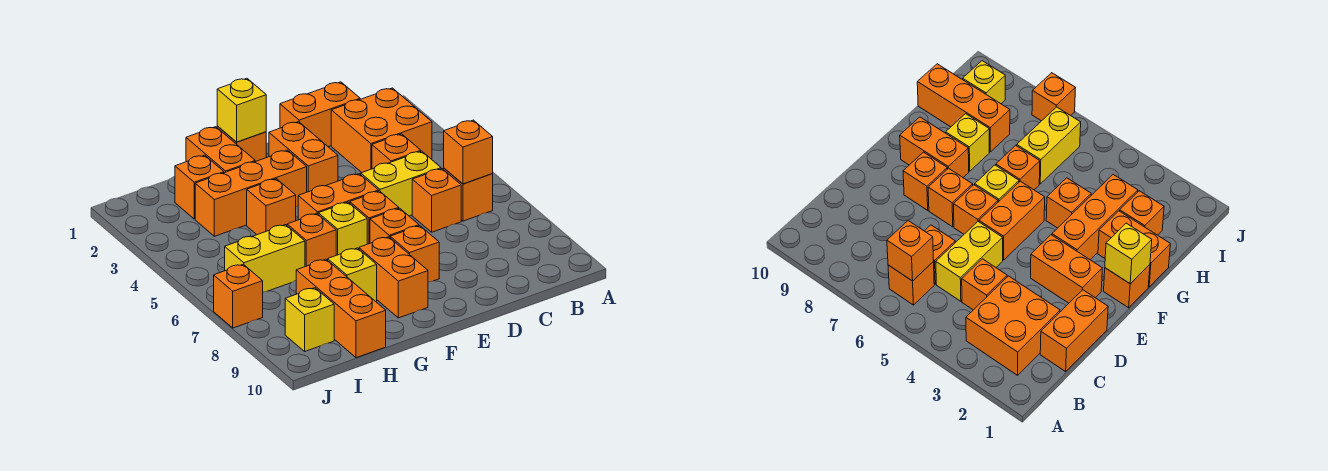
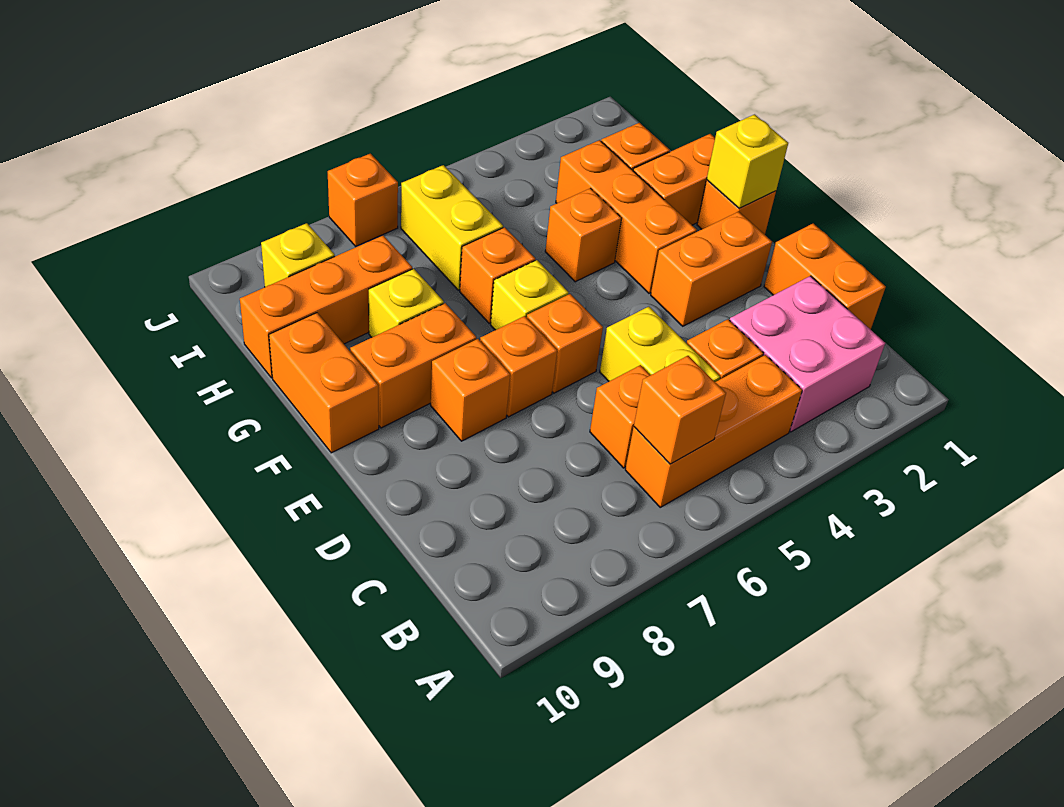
orange brick B2:C3 level 1 -> pink brick B2:C3 level 1
orange brick B6 level 1 -> orange brick B4:B6 level 1
orange brick E5:F5 level 1 -> orange brick F10:G10 level 1

